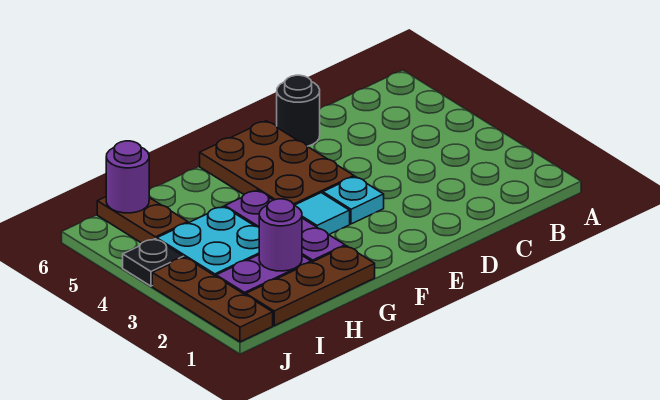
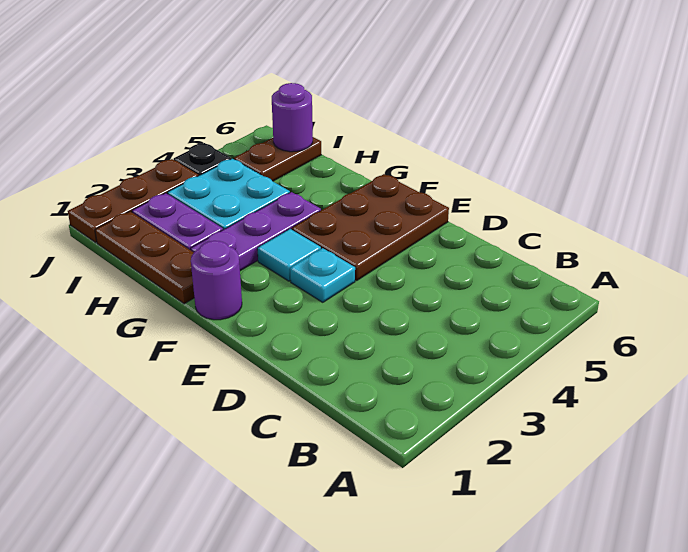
black round brick D6 level 1 -> none
purple round brick H2 level 2 -> purple round brick F1 level 1

